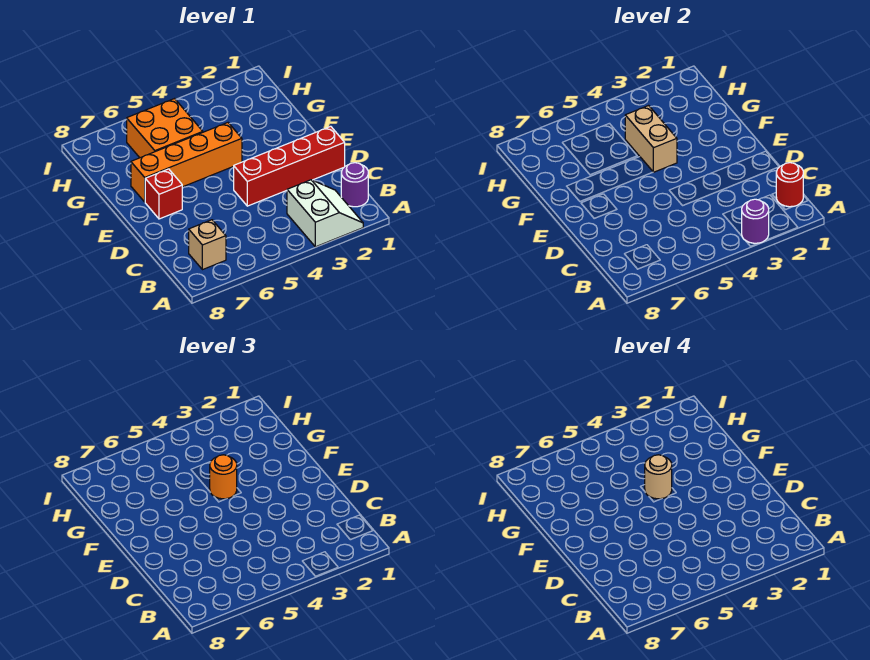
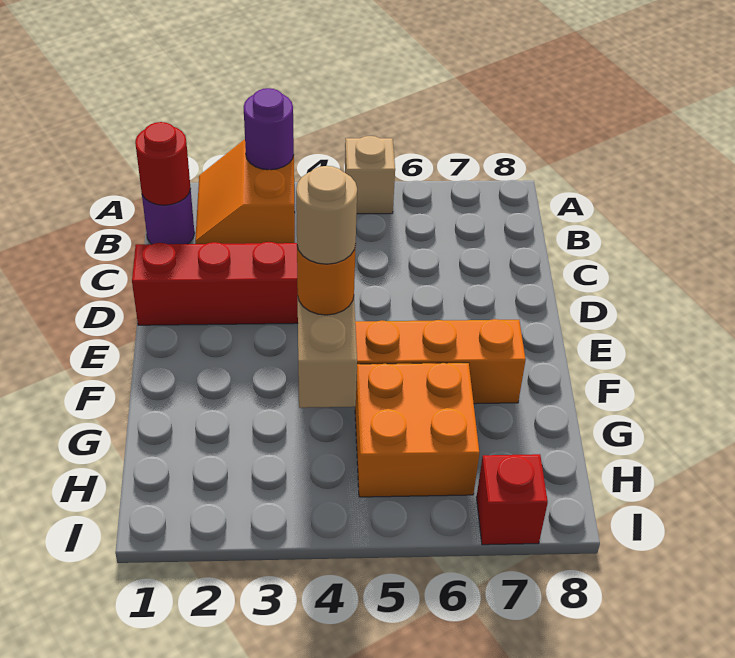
white slope A2:B3 level 1 top 3 -> orange slope A2:B3 level 1 top 3
tan brick B7 level 1 -> tan brick A5 level 1
red brick E7 level 1 -> red brick I7 level 1

